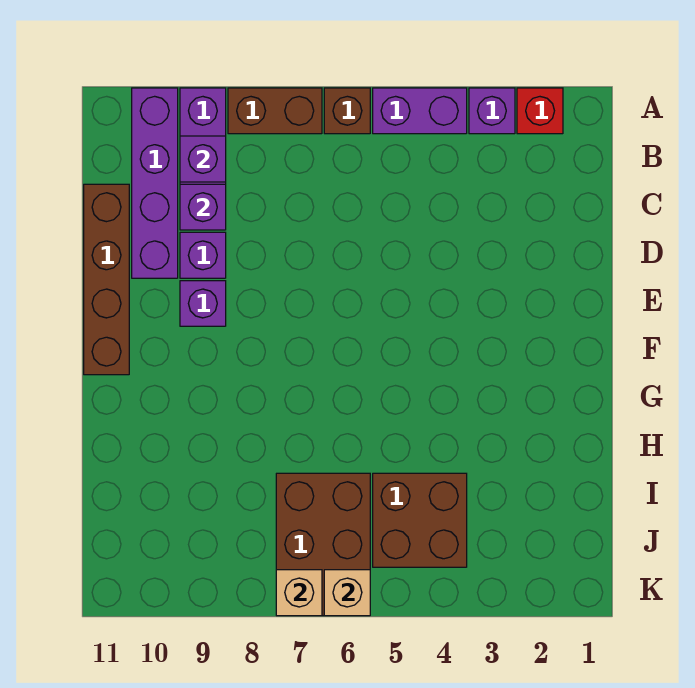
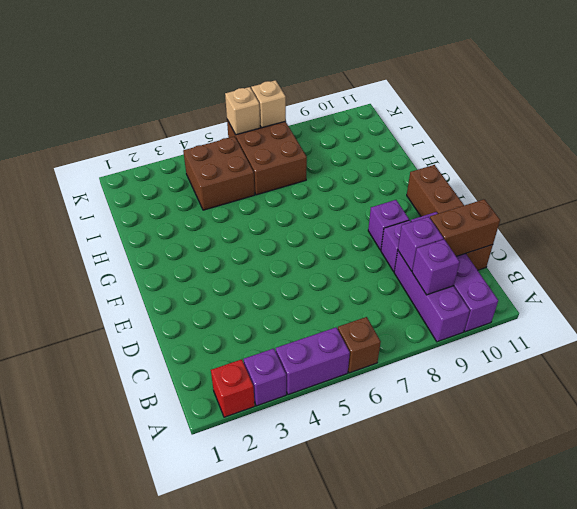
brown brick A7:A8 level 1 -> brown brick C10:C11 level 2

